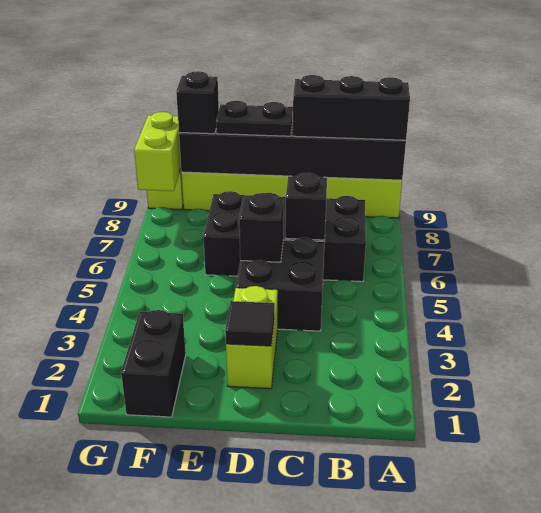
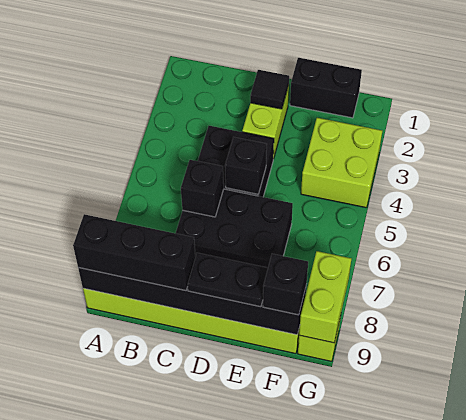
black brick B6:E7 level 1 -> black brick C6:E7 level 1
black brick F1:F2 level 1 -> black brick E1:F1 level 1
none -> lime brick F3:G4 level 1

